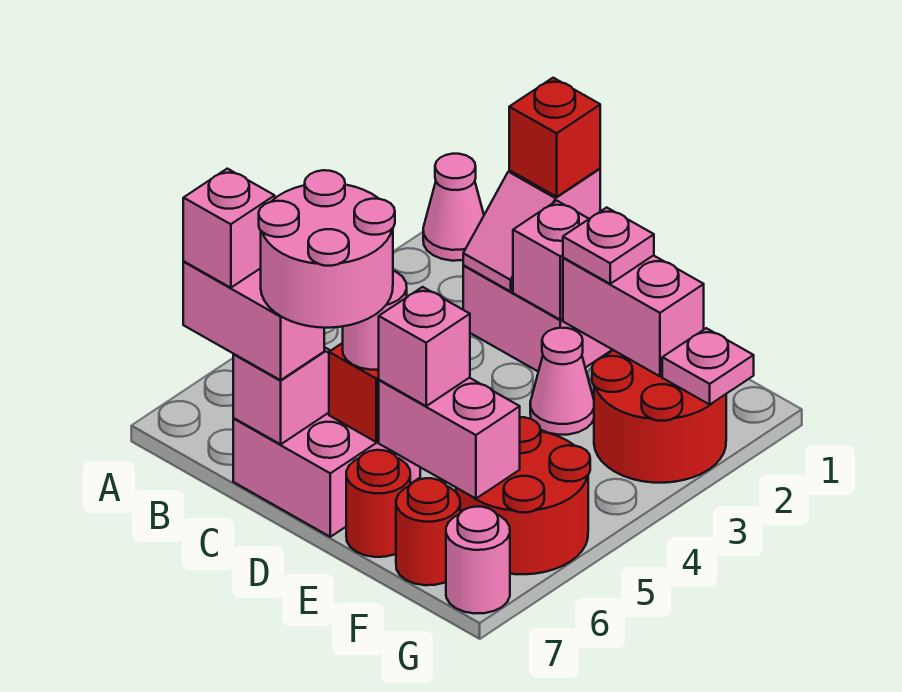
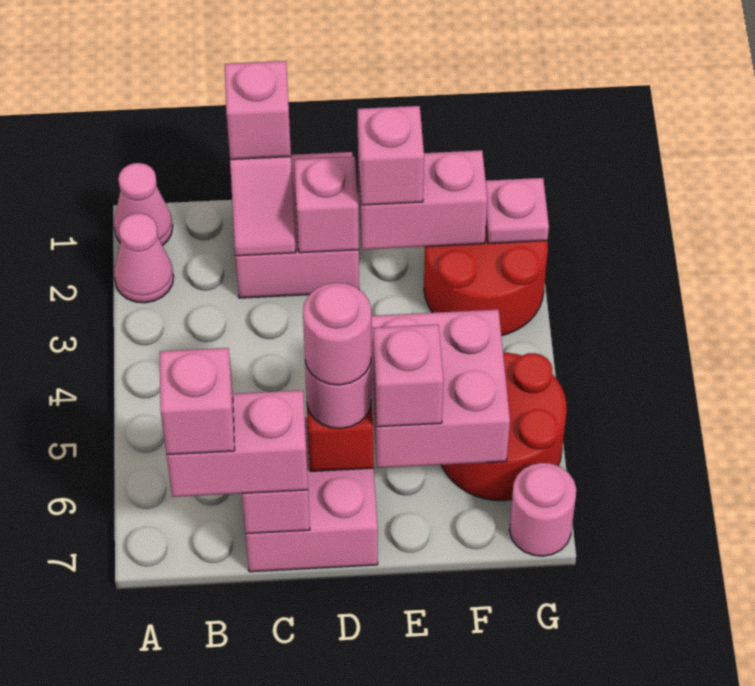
red brick C1 level 3 -> pink brick C1 level 3
pink round brick C6:D7 level 4 -> pink round brick D6 level 4
pink plate E2 level 3 -> pink brick E2 level 3
pink cone E3 level 1 -> pink cone A2 level 1
pink brick E6:F6 level 2 -> pink brick E5:F6 level 2
red round brick E7 level 1 -> none
red round brick F7 level 1 -> none

